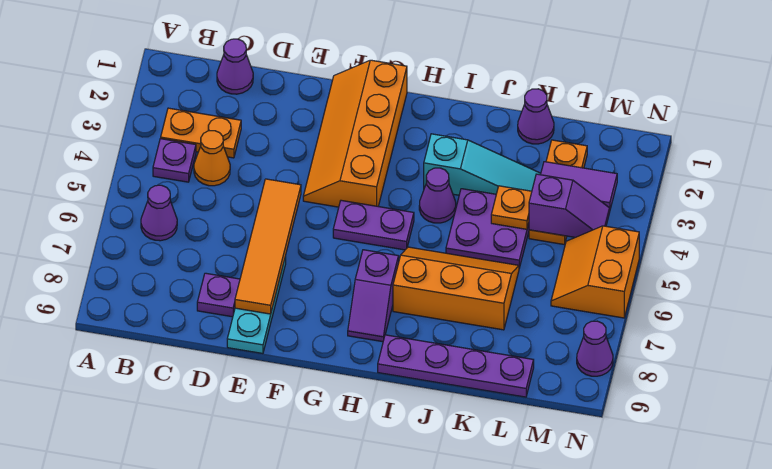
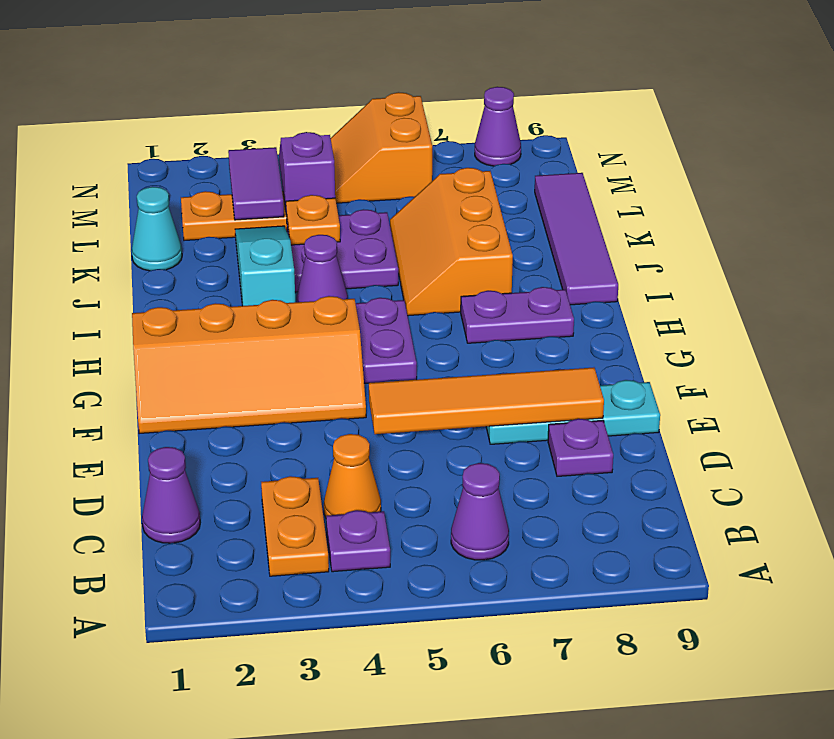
purple slope H7:H8 level 1 top 7 -> purple plate H7:H8 level 1
purple plate I9:L9 level 1 -> purple tile I9:L9 level 1
purple cone K1 level 1 -> cyan cone K1 level 1
orange slope M5:N6 level 1 top N -> orange slope M5:N6 level 1 top 6

